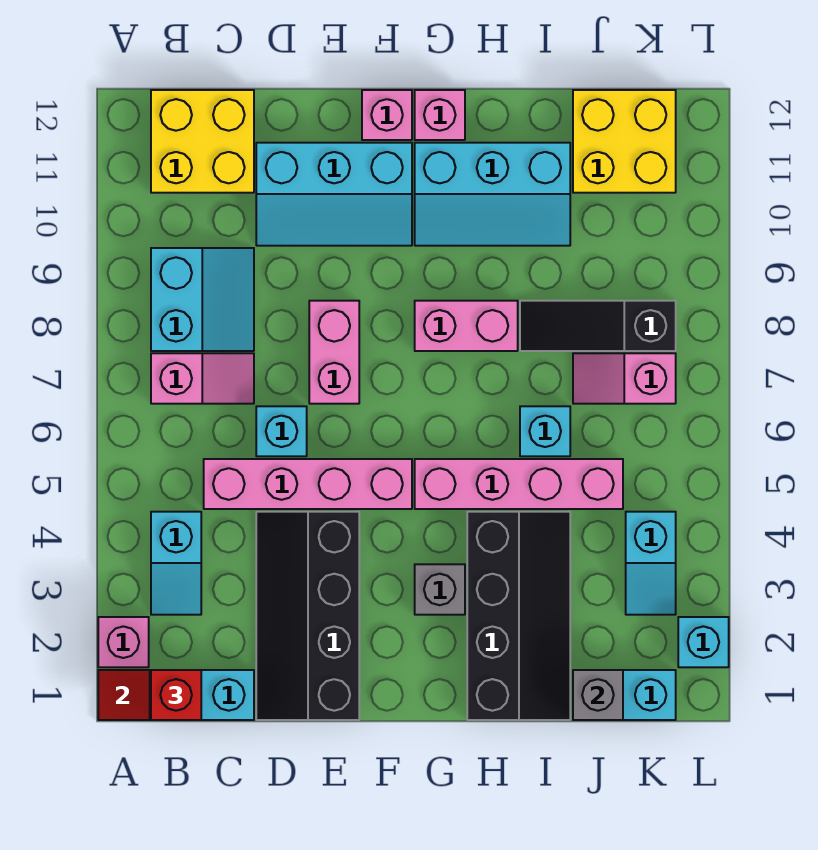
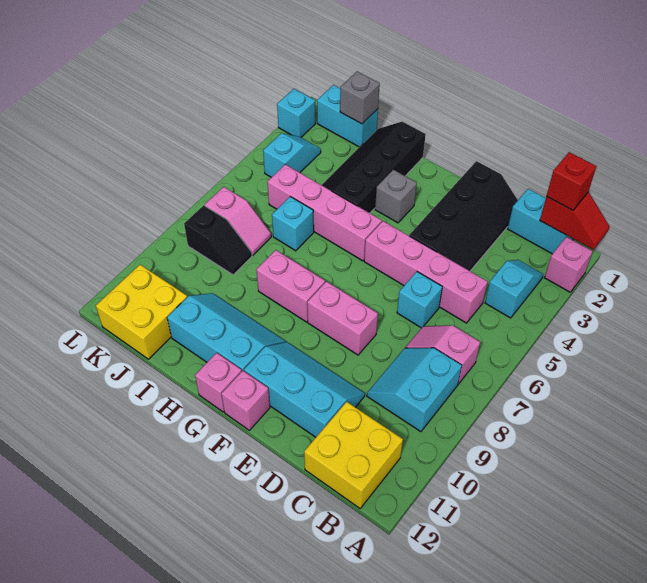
pink brick E7:E8 level 1 -> pink brick E8:F8 level 1
black slope I8:K8 level 1 top K -> black slope J8:K8 level 1 top K

